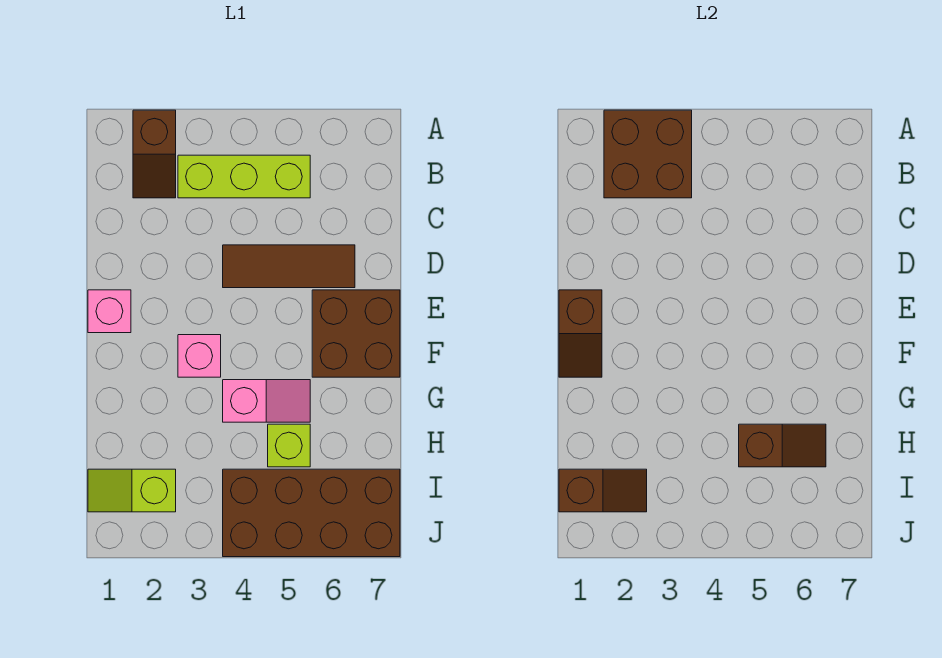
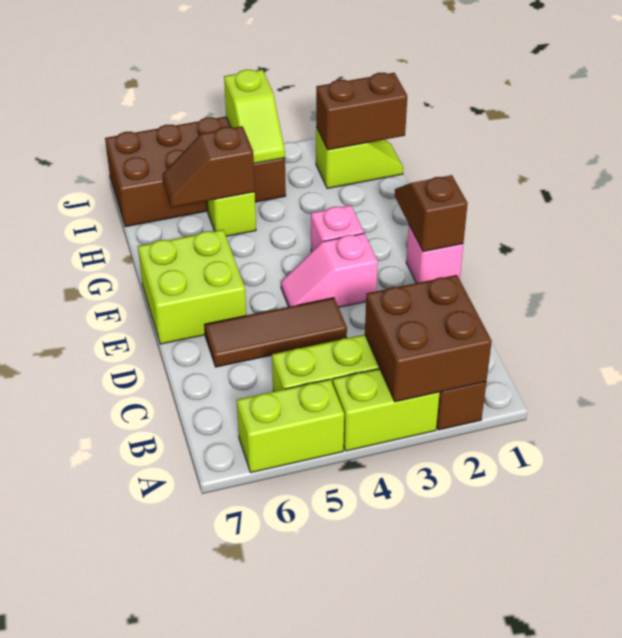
none -> lime brick A3:A4 level 1
none -> lime brick A5:A6 level 1
brown brick E6:F7 level 1 -> lime brick E6:F7 level 1
pink slope G4:G5 level 1 top 4 -> pink slope E3:E4 level 1 top 3
brown slope I1:I2 level 2 top 1 -> brown brick I1:I2 level 2
none -> lime slope I4:J4 level 2 top J

